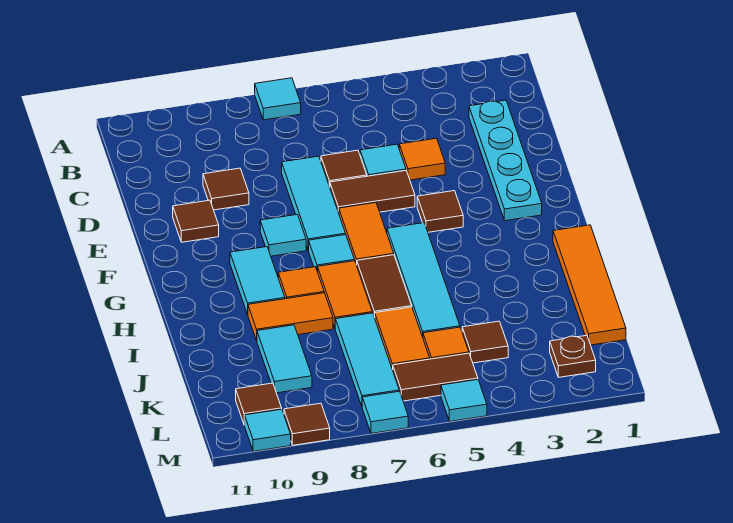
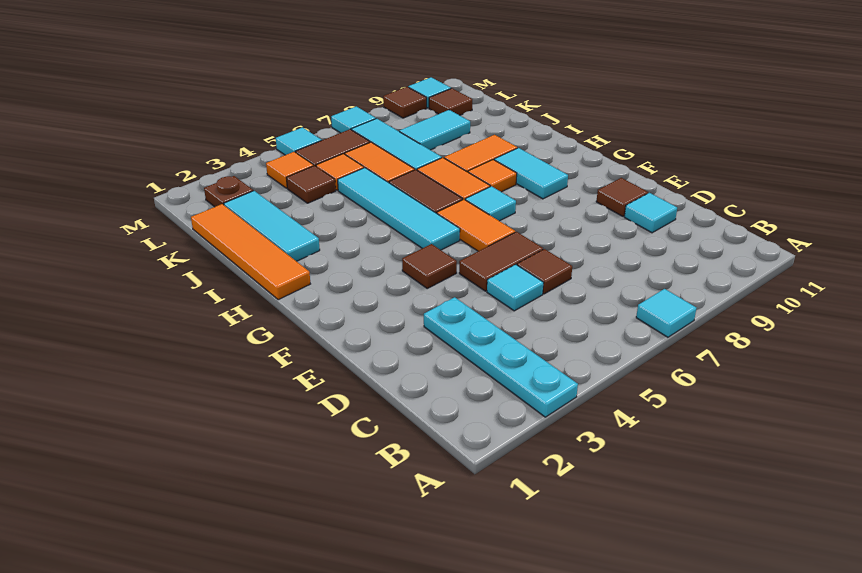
cyan plate C2:F2 level 1 -> cyan plate A3:D3 level 1
orange tile D4 level 1 -> orange tile L4 level 1
cyan tile D7:F7 level 1 -> cyan tile I2:K2 level 1
brown tile D9 level 1 -> none
cyan tile F8 level 1 -> cyan tile D10 level 1
cyan tile J9:K9 level 1 -> cyan tile K8:K9 level 1

